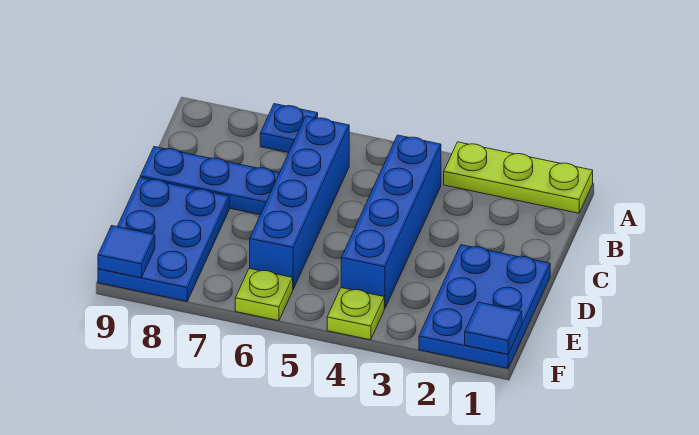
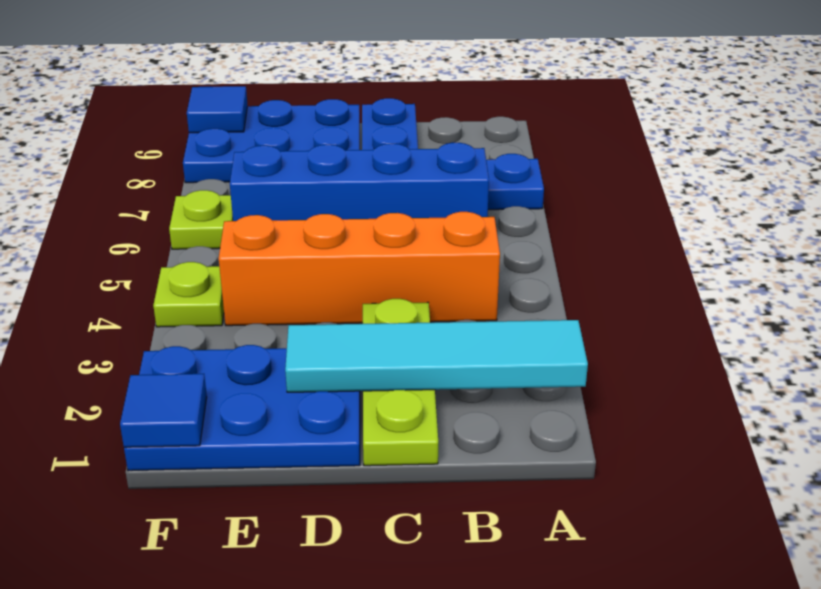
lime plate A1:A3 level 1 -> lime plate C1:C3 level 1
none -> cyan tile A2:D2 level 2
blue brick B4:E4 level 1 -> orange brick B4:E4 level 1

